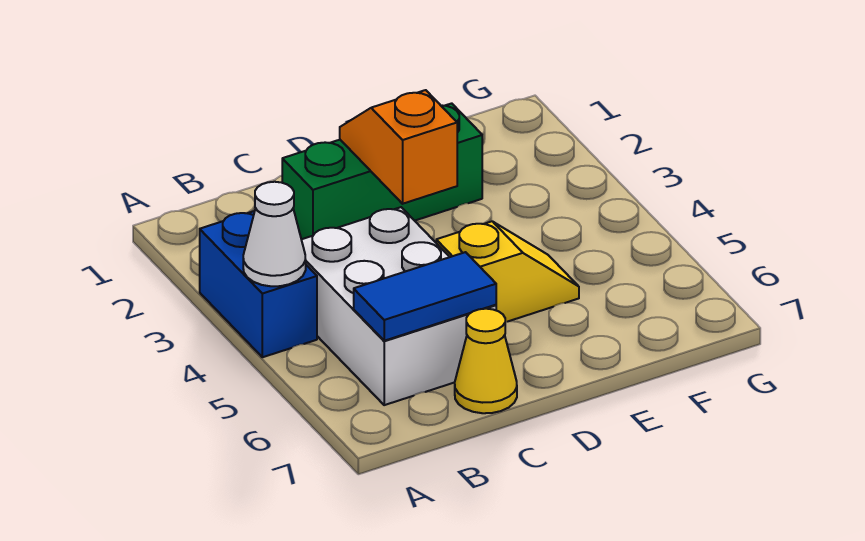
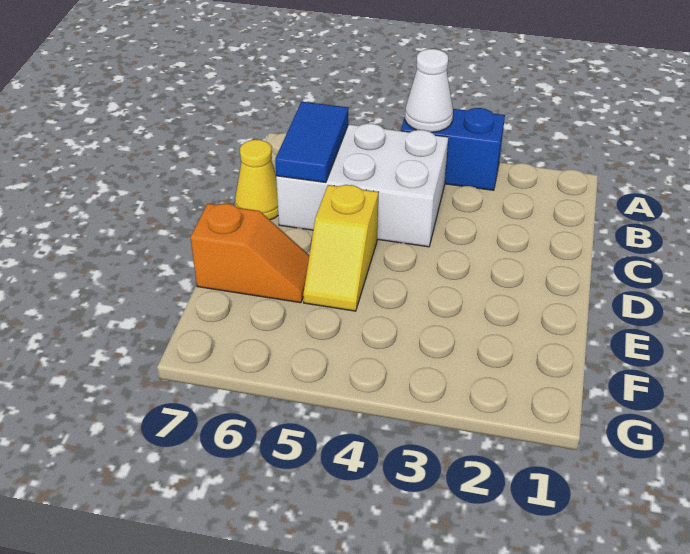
green brick C2:E2 level 1 -> none
orange slope D2:D3 level 2 top 3 -> orange slope E6:E7 level 1 top 7

